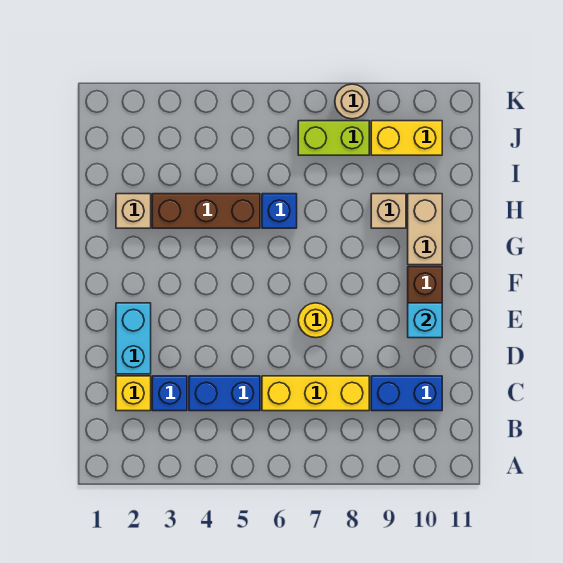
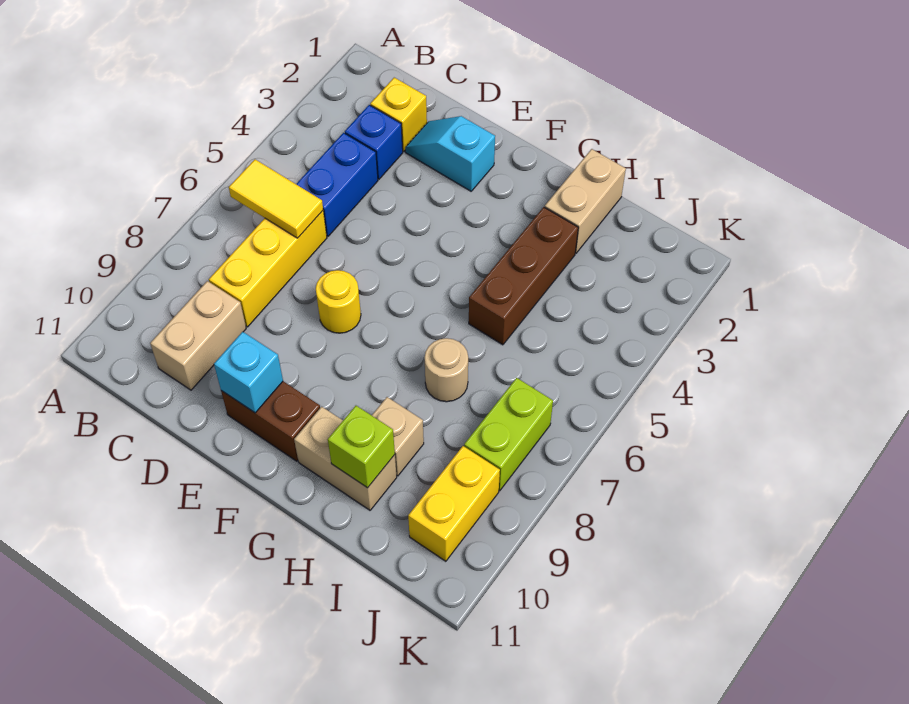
none -> yellow tile B6:C6 level 2
blue brick C9:C10 level 1 -> tan brick C9:C10 level 1
cyan brick D2:E2 level 1 -> cyan slope D2:E2 level 1 top E
tan brick H2 level 1 -> tan brick H1:H2 level 1
blue brick H6 level 1 -> none
none -> lime brick H10 level 2
tan round brick K8 level 1 -> tan round brick H7 level 1

